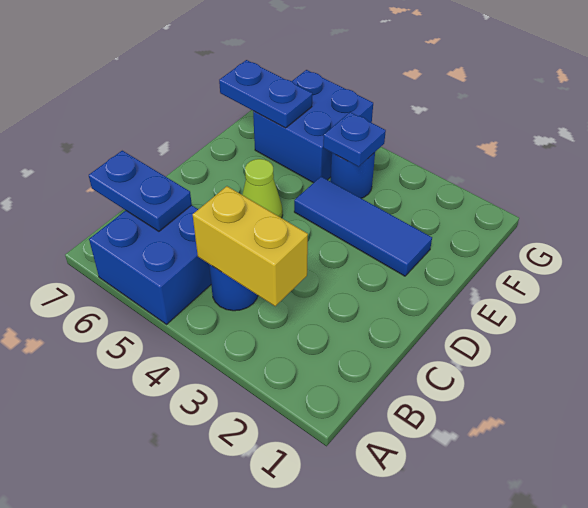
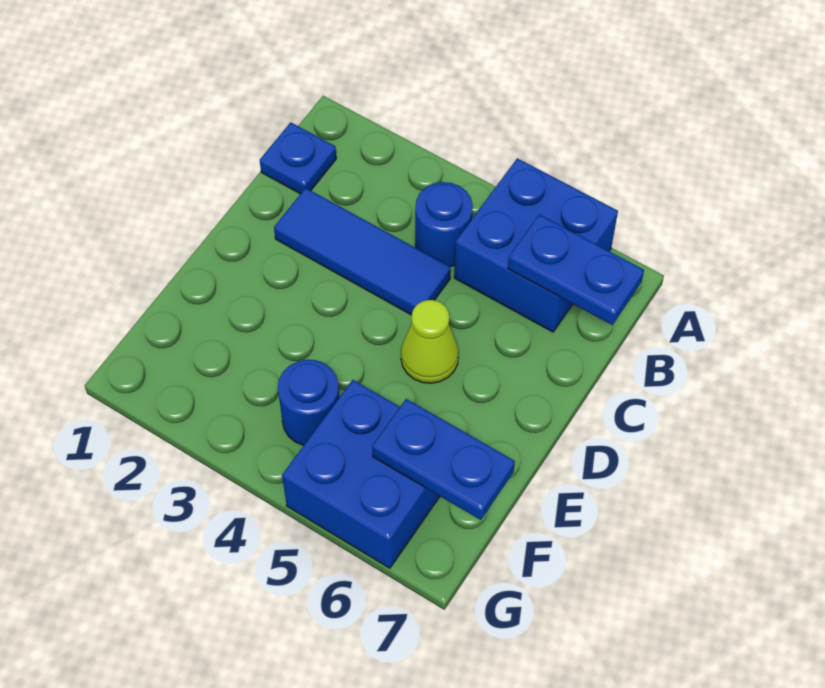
yellow brick B3:B4 level 2 -> none
blue tile E2:E4 level 1 -> blue tile C2:C4 level 1
blue plate F4 level 2 -> blue plate B1 level 1

